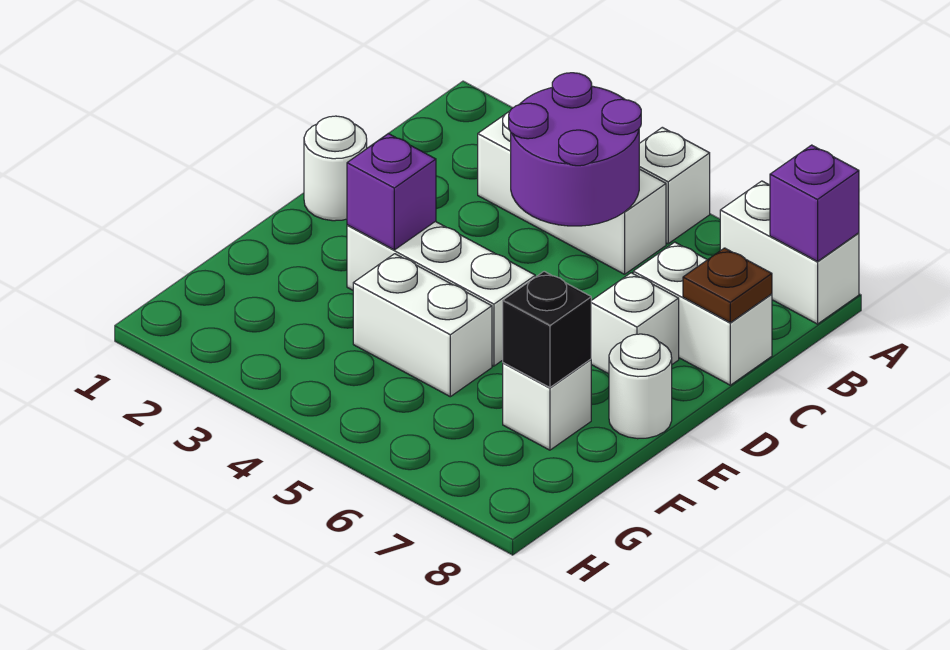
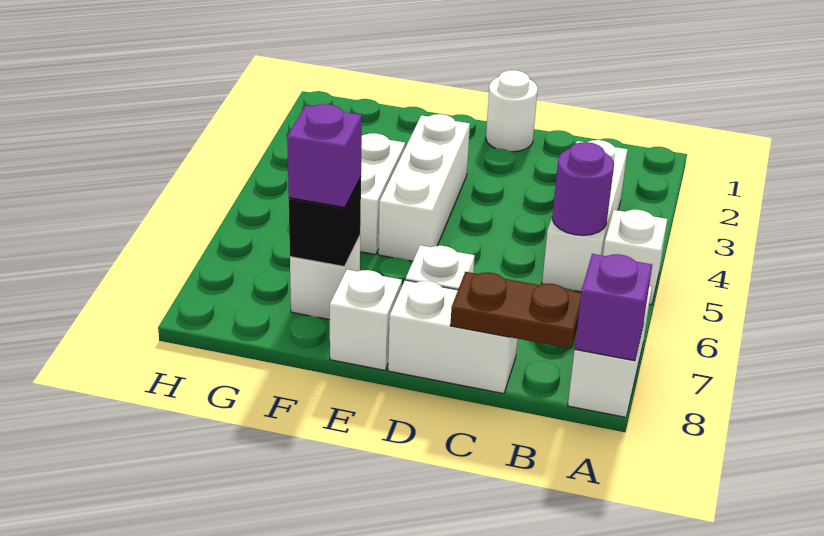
purple round brick B4:C5 level 2 -> purple round brick B5 level 2
white brick C7:C8 level 1 -> white brick C8:D8 level 1
brown plate C8 level 2 -> brown plate B8:C8 level 2
purple brick E3 level 2 -> purple brick F7 level 3
white round brick E8 level 1 -> white brick E8 level 1

